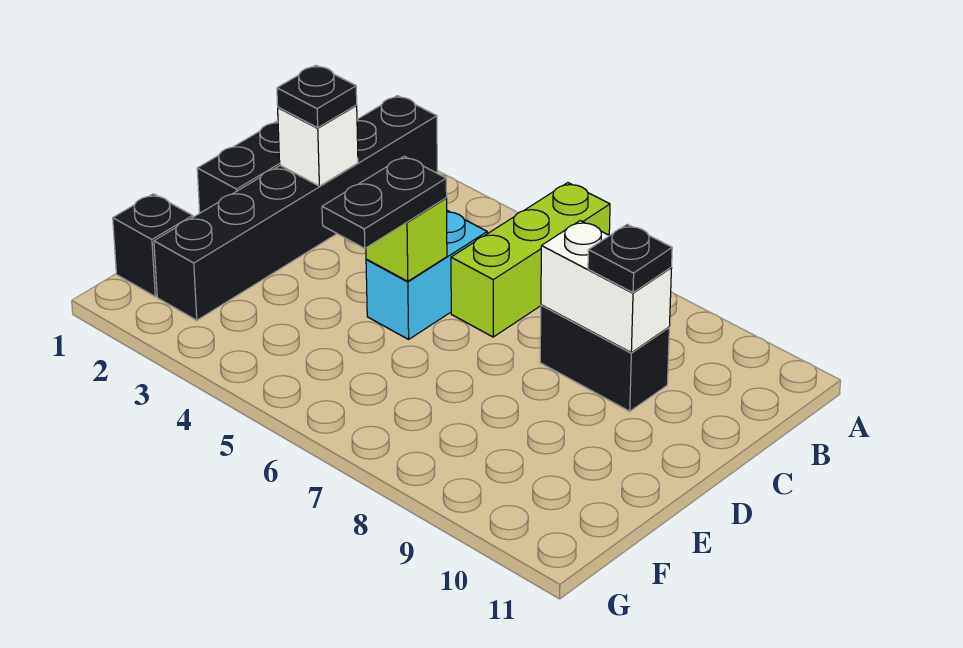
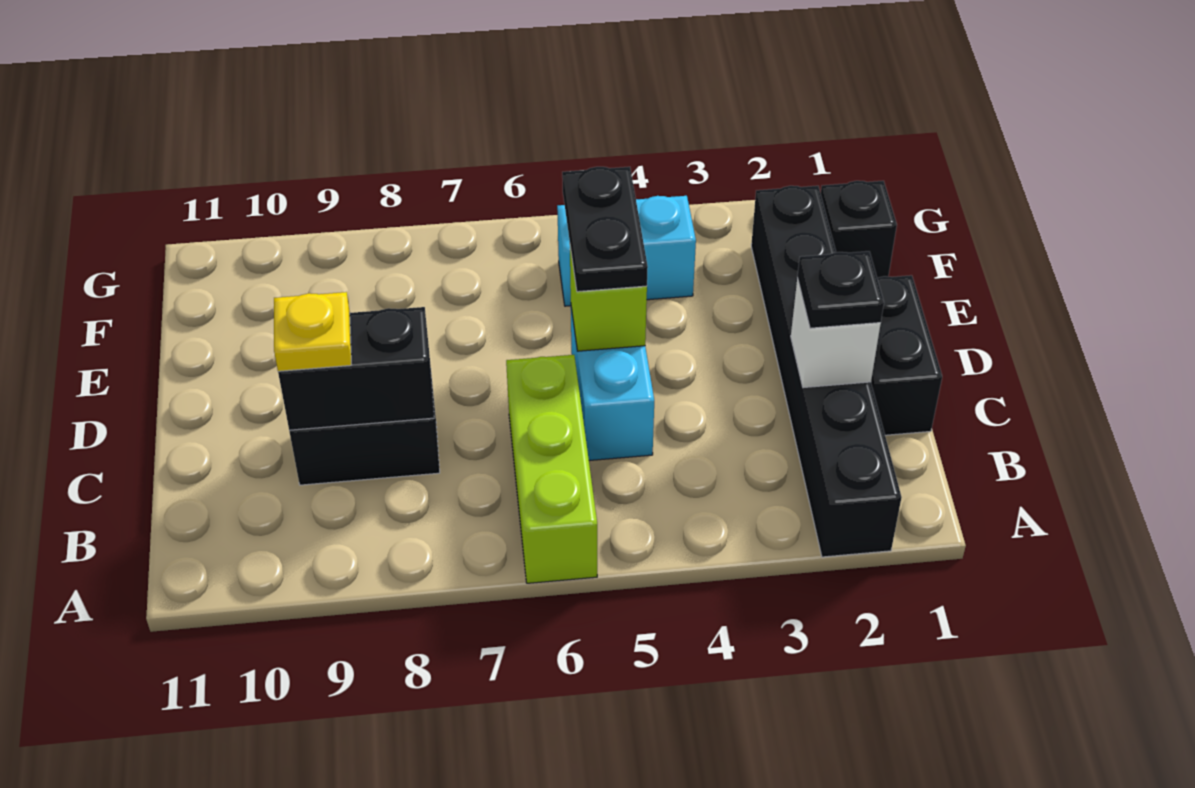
white brick C8:C9 level 2 -> black brick C8:C9 level 2
black plate C9 level 3 -> yellow plate C9 level 3
none -> cyan brick F4:F5 level 1

